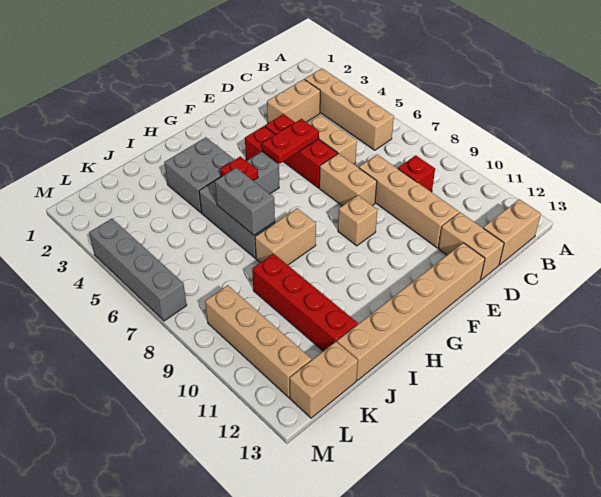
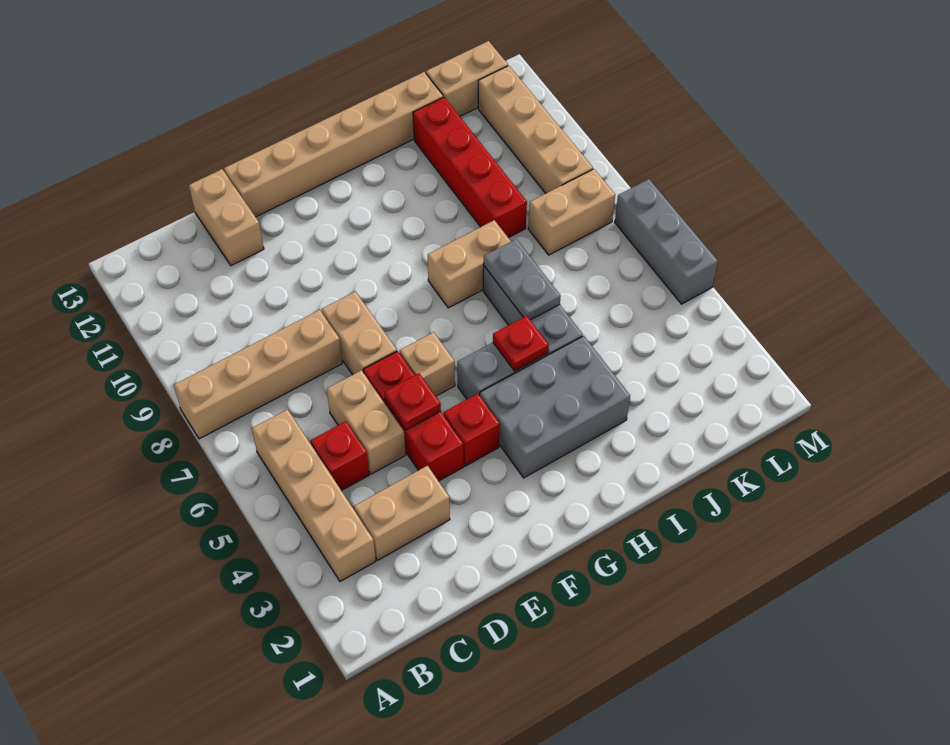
tan brick B13:C13 level 1 -> tan brick K8:L8 level 1
red brick C9 level 1 -> red brick C5 level 1
tan brick D8:D11 level 1 -> tan brick A8:D8 level 1
red plate E5:F5 level 2 -> red plate E5 level 2
tan brick F9 level 1 -> tan brick F6 level 1
grey brick H3:I4 level 1 -> grey brick G3:I4 level 1
grey brick I6:I7 level 2 -> grey plate I6:I7 level 2
grey brick M4:M7 level 1 -> grey brick M5:M7 level 1

